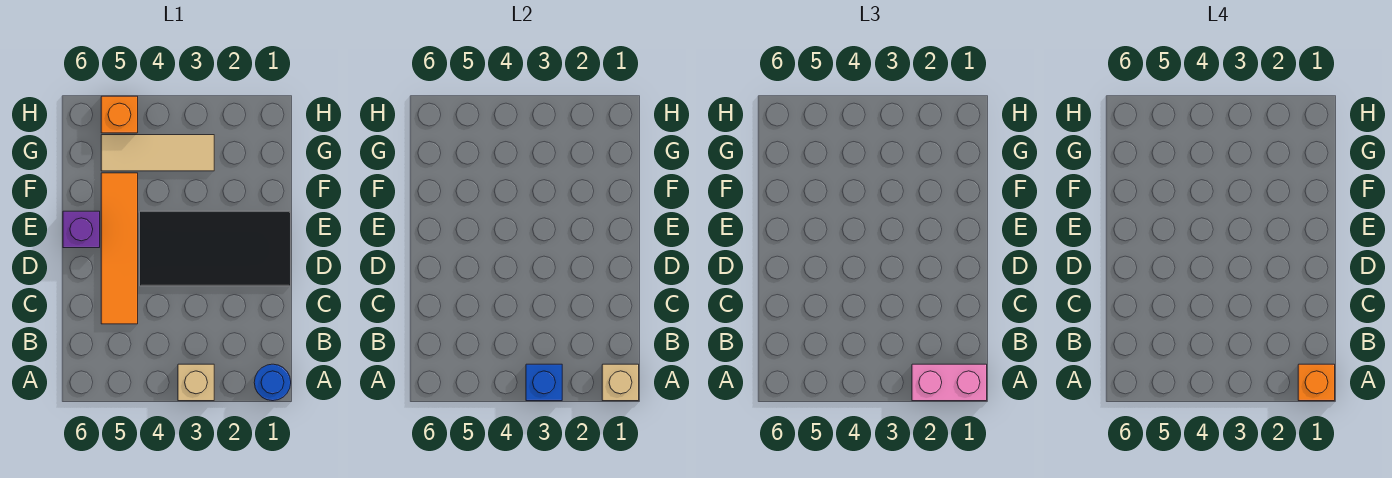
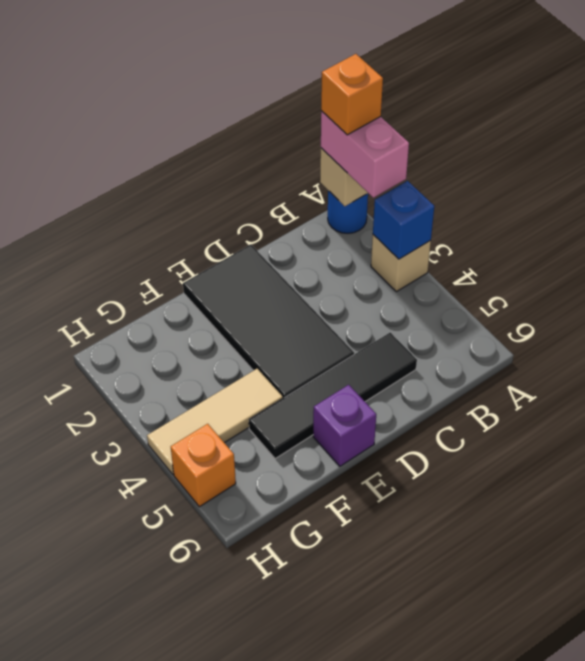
orange tile C5:F5 level 1 -> black tile C5:F5 level 1
tan tile G3:G5 level 1 -> tan tile F4:H4 level 1

